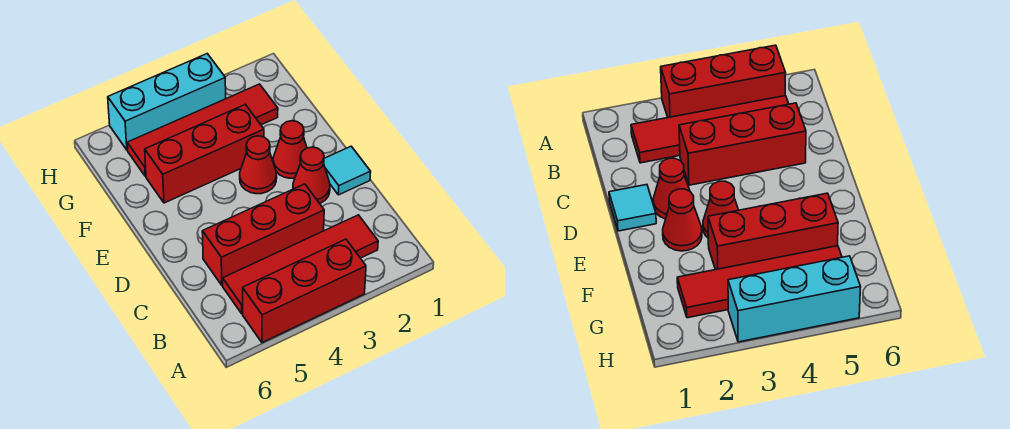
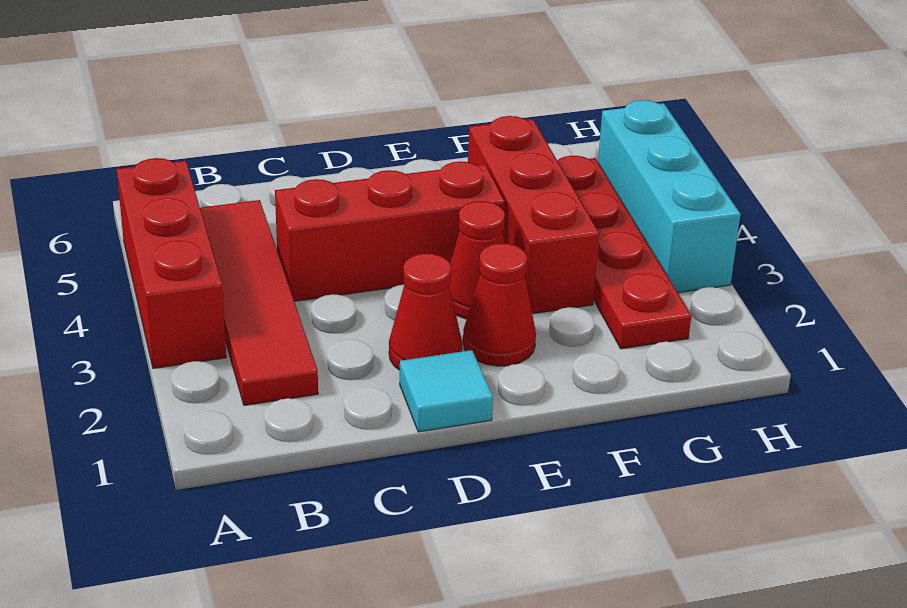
red brick C3:C5 level 1 -> red brick C4:E4 level 1
red tile G2:G5 level 1 -> red plate G2:G5 level 1

